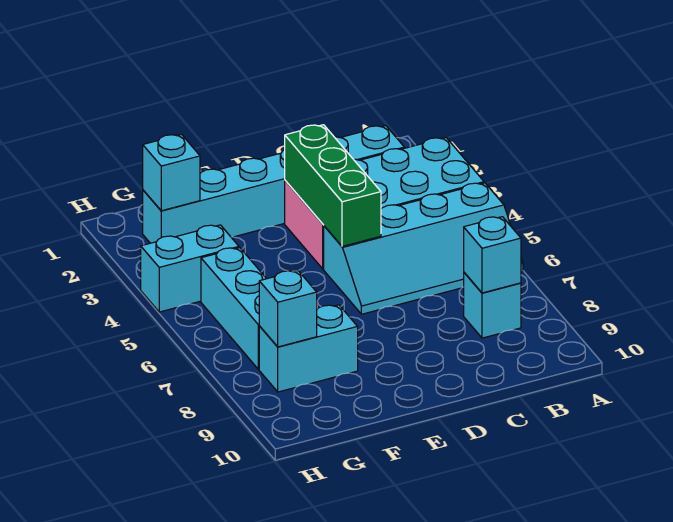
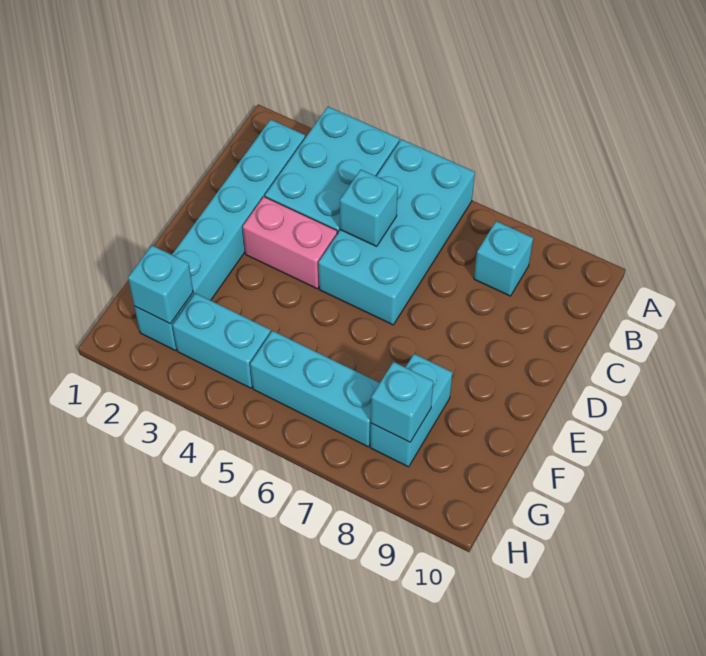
cyan slope A5:D6 level 1 top 5 -> cyan brick A5:D6 level 1
cyan brick B8 level 2 -> cyan brick C5 level 2
green brick D3:D5 level 2 -> none
cyan brick G4:H4 level 1 -> cyan brick G3:G4 level 1

